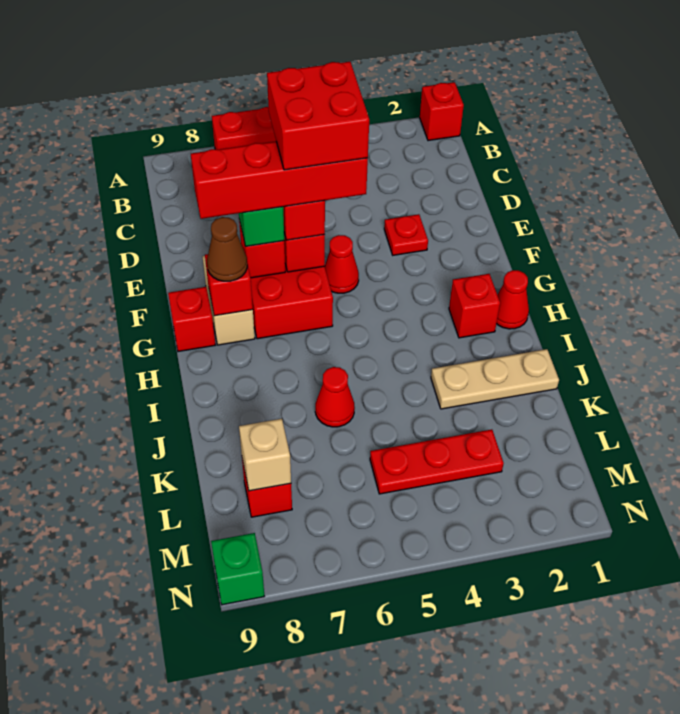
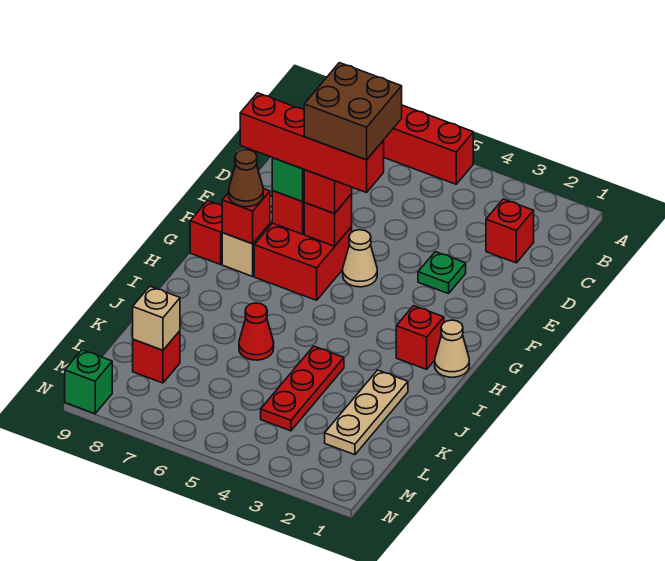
red brick A1 level 1 -> red brick C2 level 1
red plate E3 level 1 -> green plate E3 level 1
red brick E5:F6 level 5 -> brown brick E5:F6 level 5
red cone F5 level 1 -> tan cone F5 level 1
red cone H1 level 1 -> tan cone H1 level 1
tan plate J1:J3 level 1 -> tan plate J2:L2 level 1
red plate L3:L5 level 1 -> red plate J4:L4 level 1

